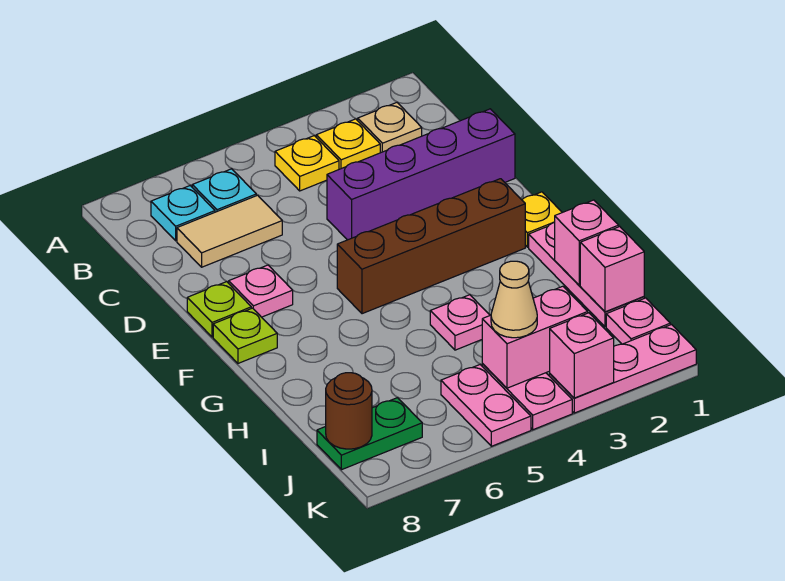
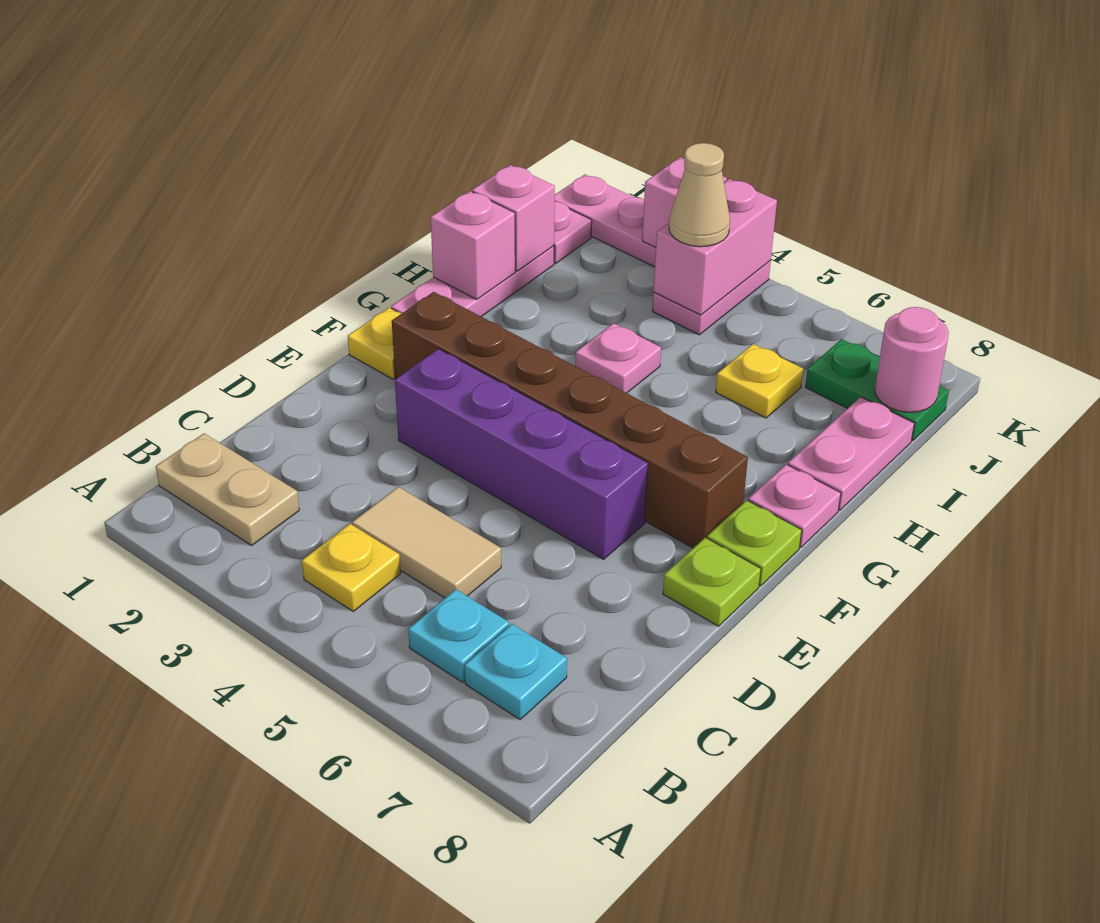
tan plate B2 level 1 -> tan plate B1:B2 level 1
yellow plate B3 level 1 -> yellow plate I6 level 1
tan tile C6:C7 level 1 -> tan tile C4:C5 level 1
purple brick D1:D4 level 1 -> purple brick E3:E6 level 1
pink plate E7 level 1 -> pink plate G8 level 1
brown brick F2:F5 level 1 -> brown brick F2:F7 level 1
pink brick J3:J4 level 2 -> pink brick J4:K4 level 2
pink plate J5:K5 level 1 -> pink plate H8:I8 level 1
brown round brick J8 level 2 -> pink round brick J8 level 2

